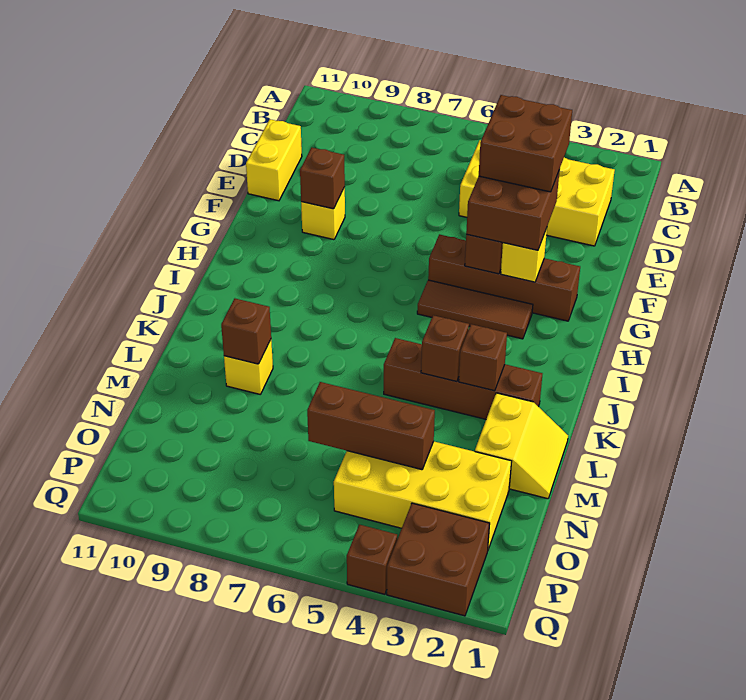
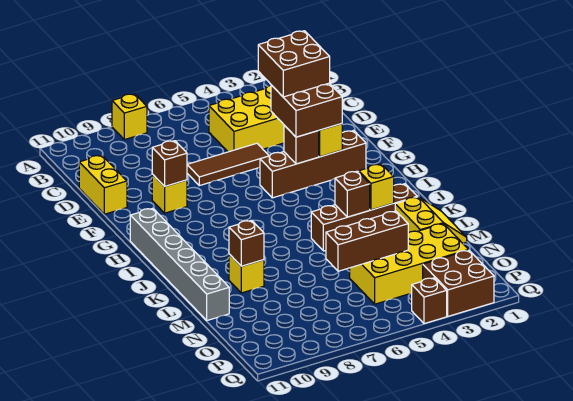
none -> yellow brick A8 level 1
brown tile H3:H5 level 1 -> brown tile E5:E7 level 1
none -> grey brick H11:M11 level 1
brown brick K3 level 2 -> yellow brick K3 level 2

